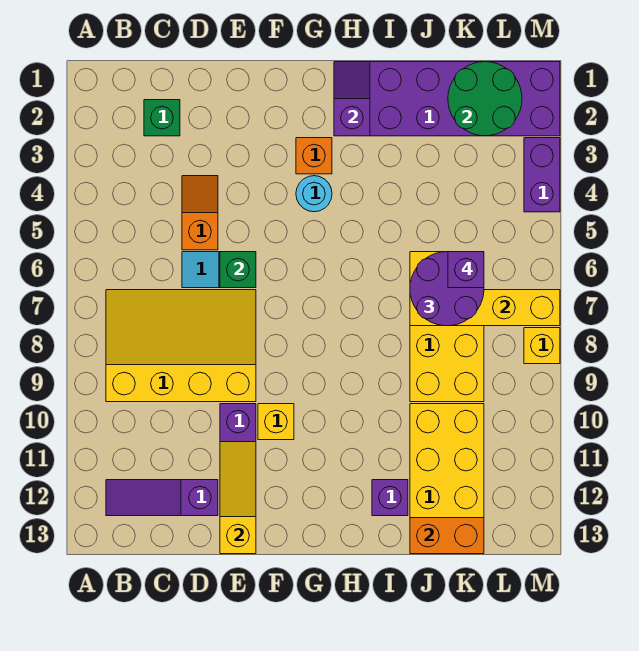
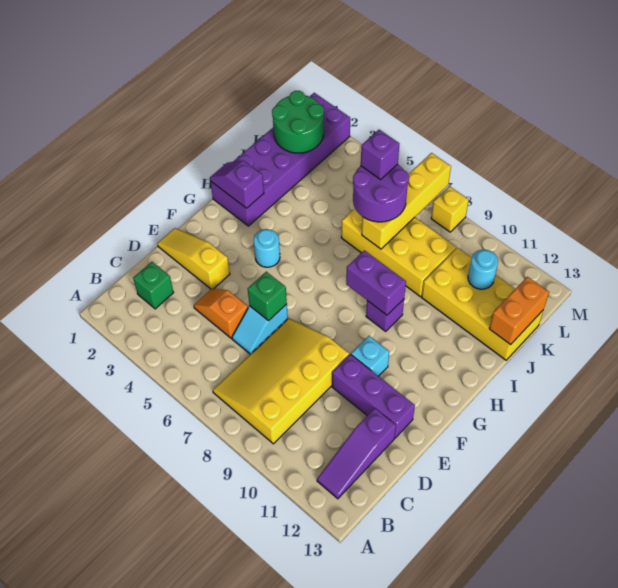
yellow slope E11:E13 level 2 top 13 -> yellow slope E1:E3 level 1 top 3
yellow brick F10 level 1 -> cyan brick F10 level 1
orange brick G3 level 1 -> none
purple brick I12 level 1 -> purple brick H9 level 1
none -> cyan round brick K11 level 2
purple brick M3:M4 level 1 -> purple brick H8:H9 level 2

